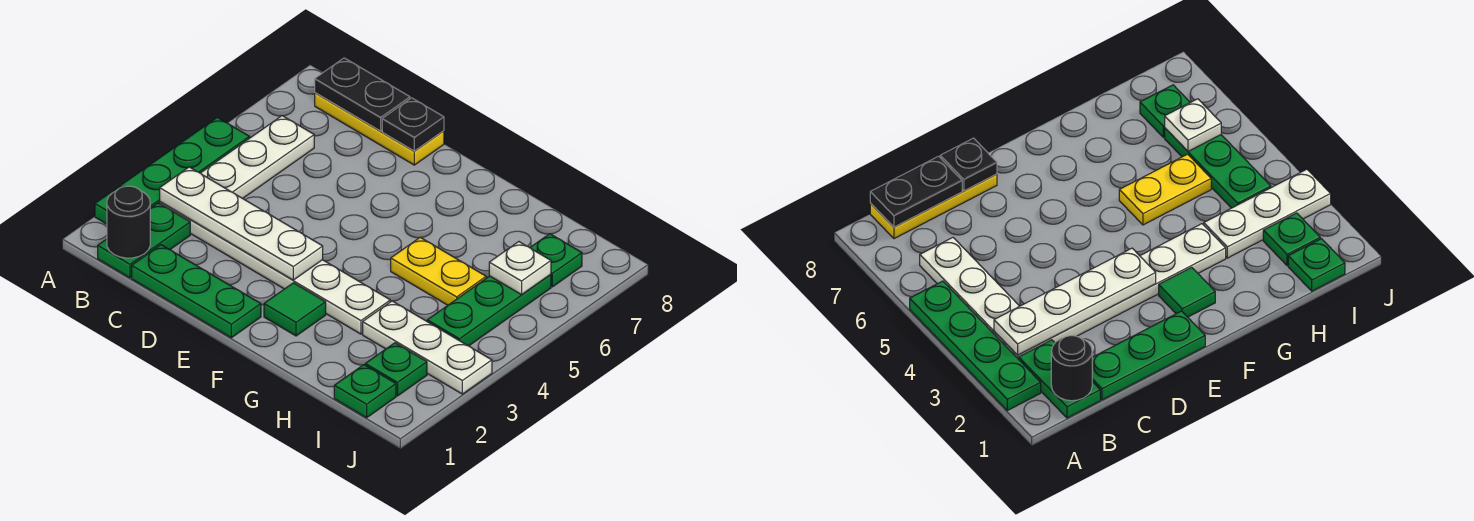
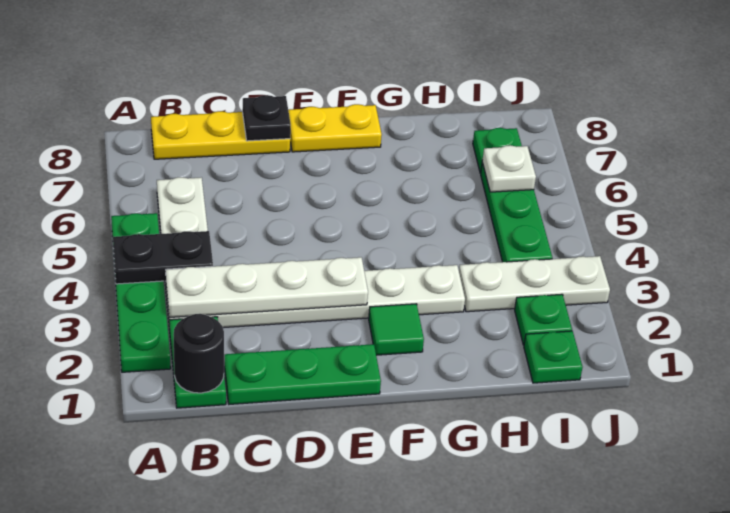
black plate B8:C8 level 2 -> black plate A4:B4 level 2
yellow plate G5:H5 level 1 -> yellow plate E8:F8 level 1

